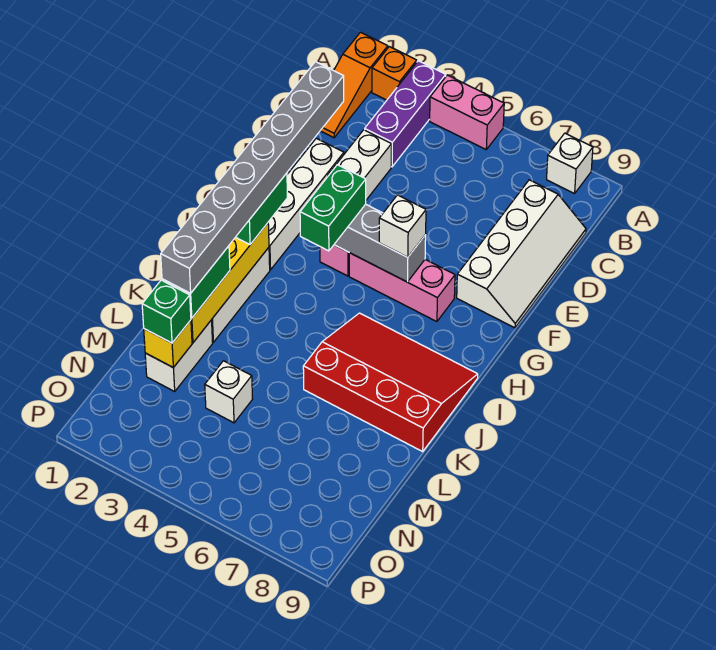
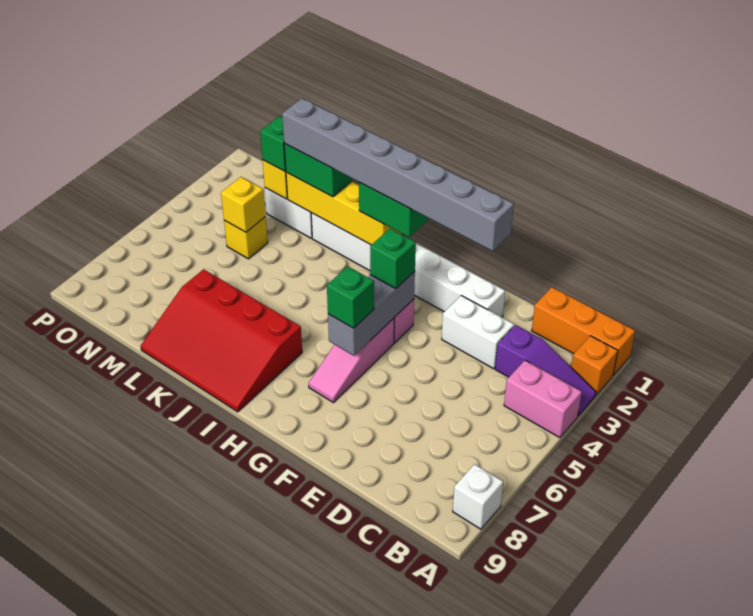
orange slope A1:C1 level 1 top A -> orange brick A1:C1 level 1
purple brick A3:C3 level 1 -> purple slope A3:C3 level 1 top C
pink brick A4:A5 level 1 -> pink brick A4:B4 level 1
white slope C8:F9 level 1 top 8 -> none
green brick G4:H4 level 3 -> green brick G4 level 3
pink brick G5:G7 level 1 -> pink slope G5:G7 level 1 top 5
white brick G6 level 3 -> green brick G6 level 3
red slope I6:K9 level 1 top K -> red slope I7:L9 level 1 top 7
white brick M4 level 1 -> yellow brick M4 level 1
none -> yellow brick M4 level 2

